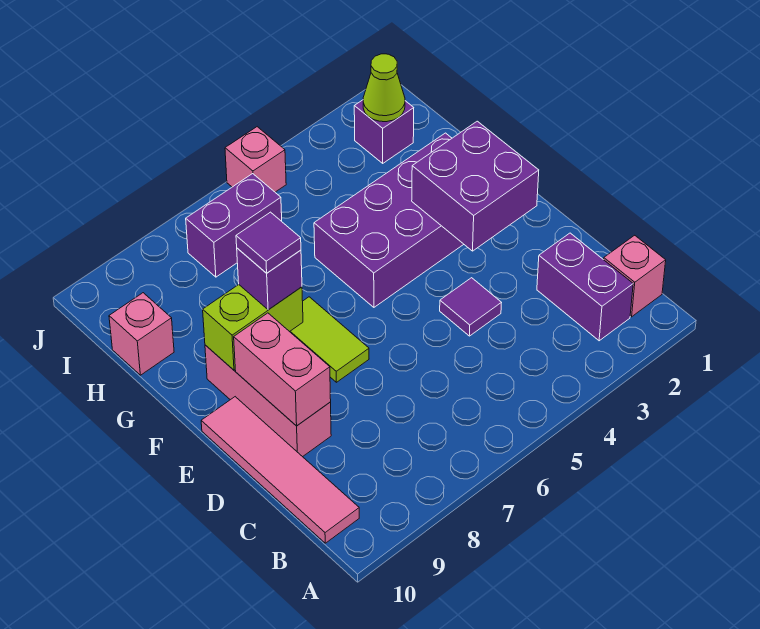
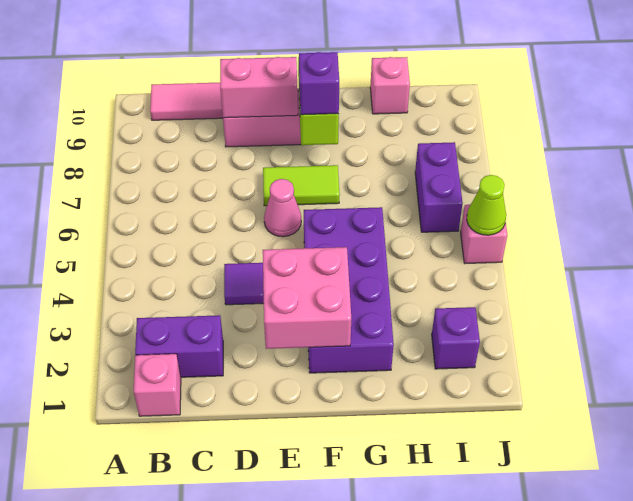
purple brick E2:F3 level 2 -> pink brick E2:F3 level 2
none -> pink cone E6 level 1
purple tile F8 level 4 -> none
lime cone I2 level 2 -> lime cone J5 level 2

